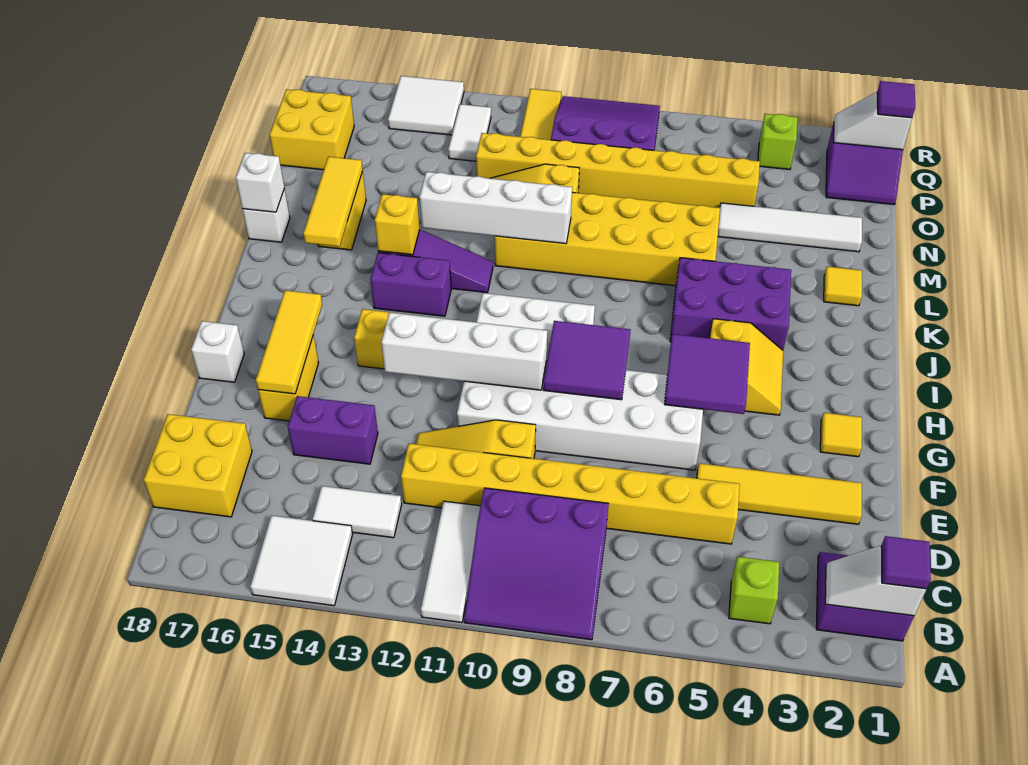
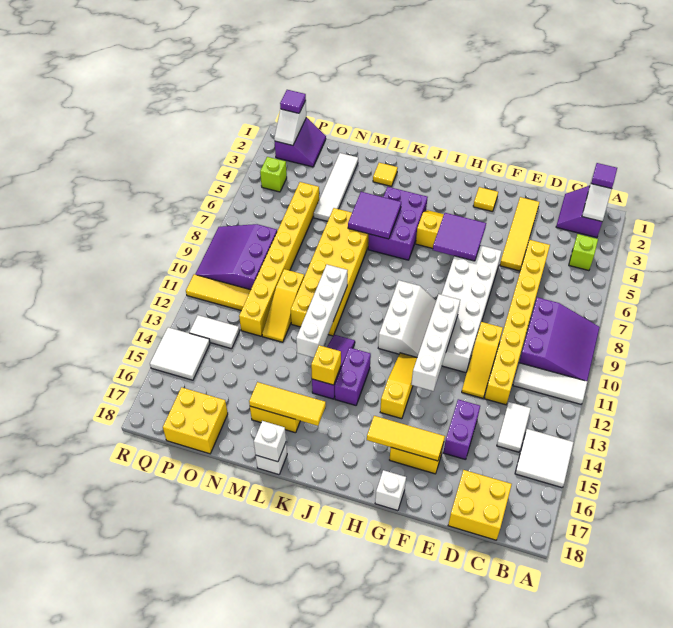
purple tile G8:H9 level 2 -> purple tile K5:L6 level 2

